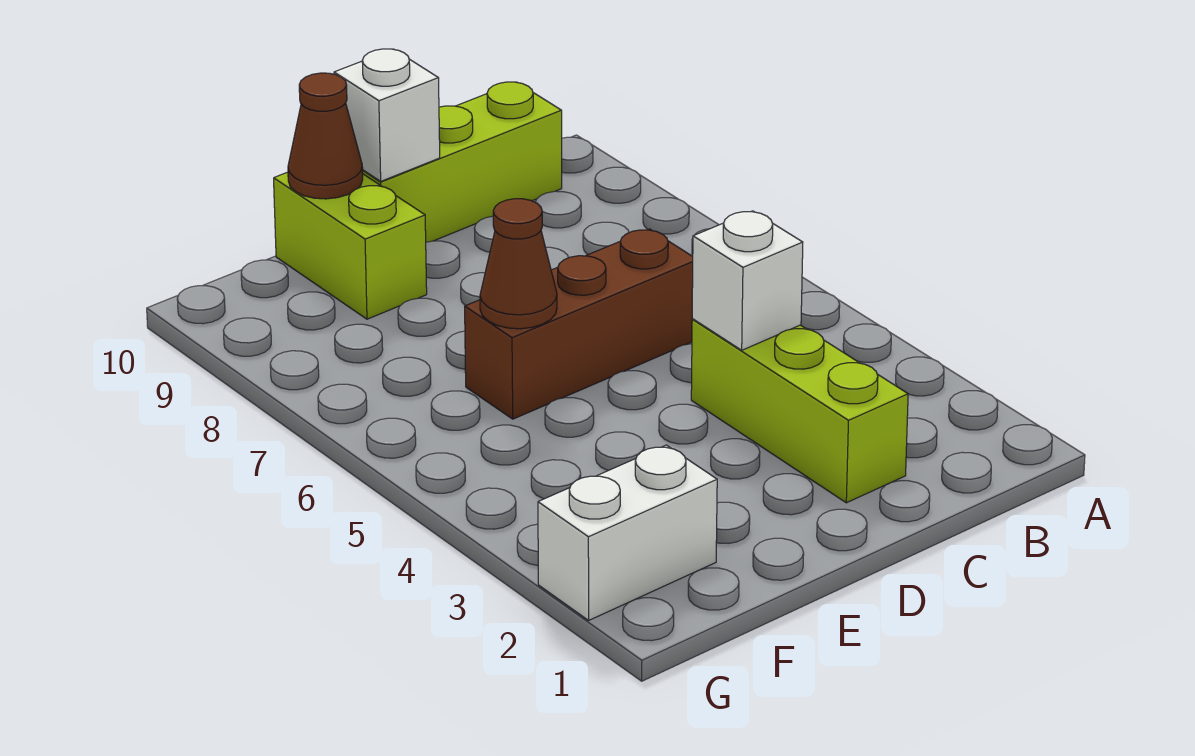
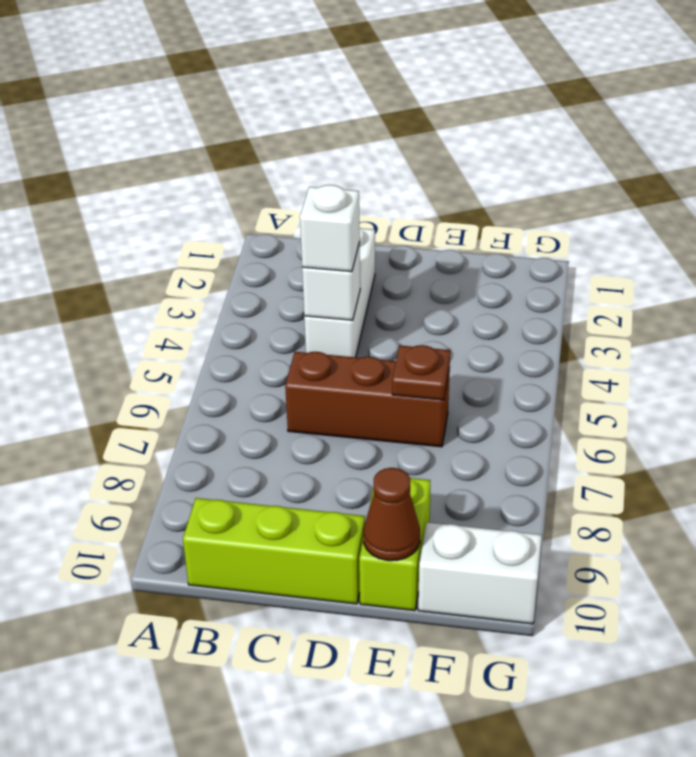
lime brick C2:C4 level 1 -> white brick C2:C4 level 1
white brick D10 level 2 -> white brick C4 level 3
brown cone E6 level 2 -> brown plate E6 level 2
white brick F2:G2 level 1 -> white brick F10:G10 level 1

